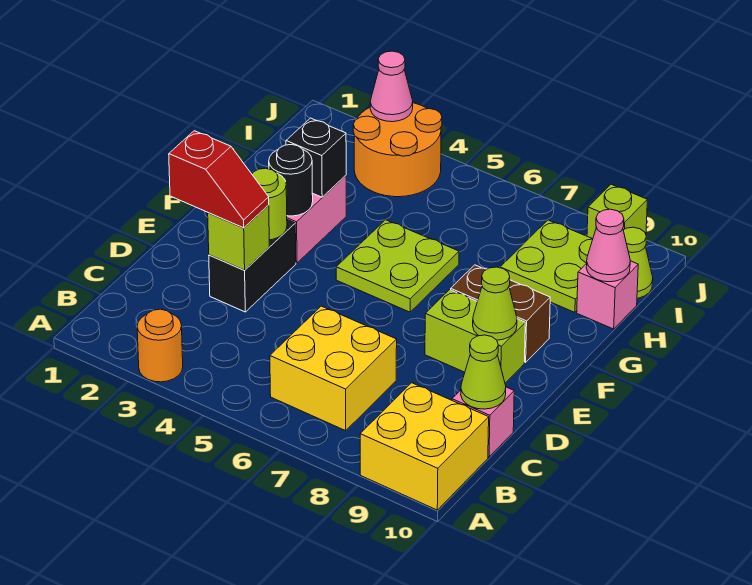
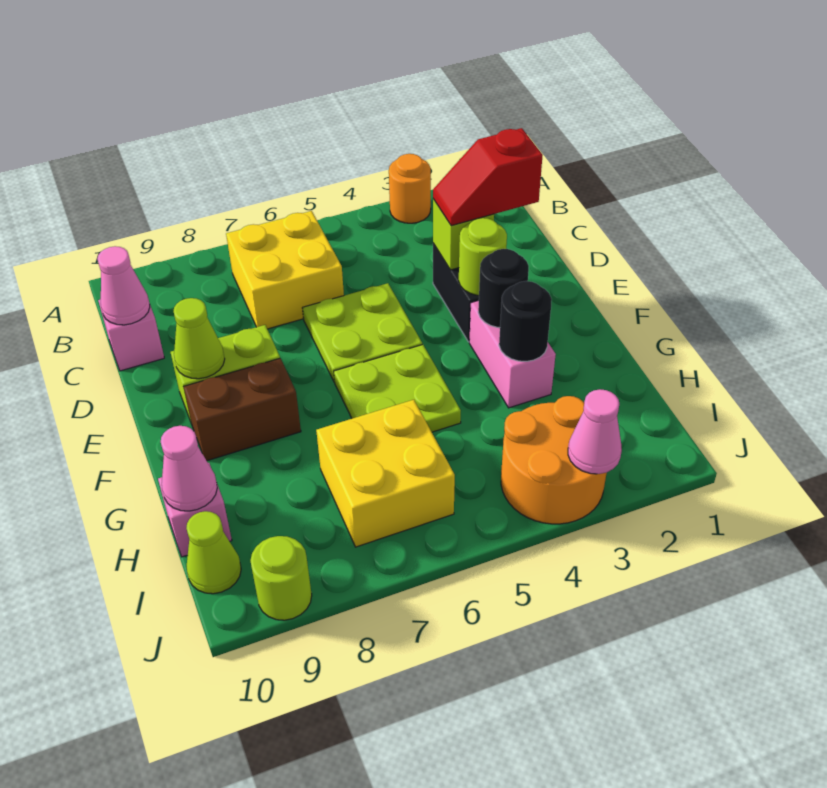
yellow brick A9:B10 level 1 -> yellow brick H6:I7 level 1
lime cone C10 level 2 -> pink cone C10 level 2
black brick G3 level 2 -> black round brick G3 level 2
lime plate H8:I9 level 1 -> lime plate D5:E6 level 1
lime brick J9 level 1 -> lime round brick J9 level 1

